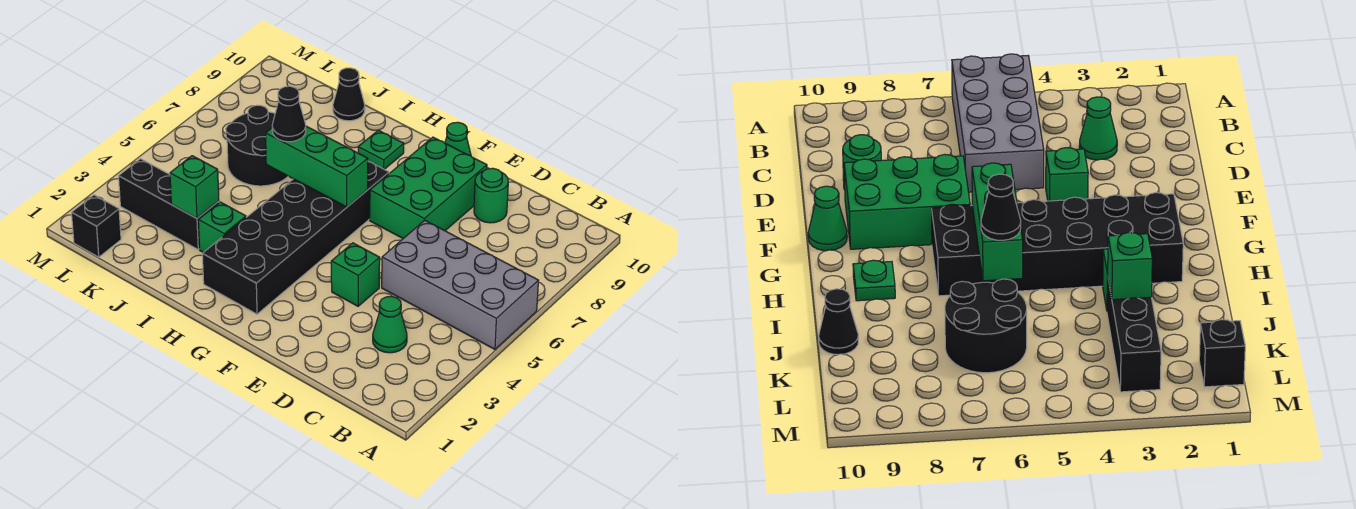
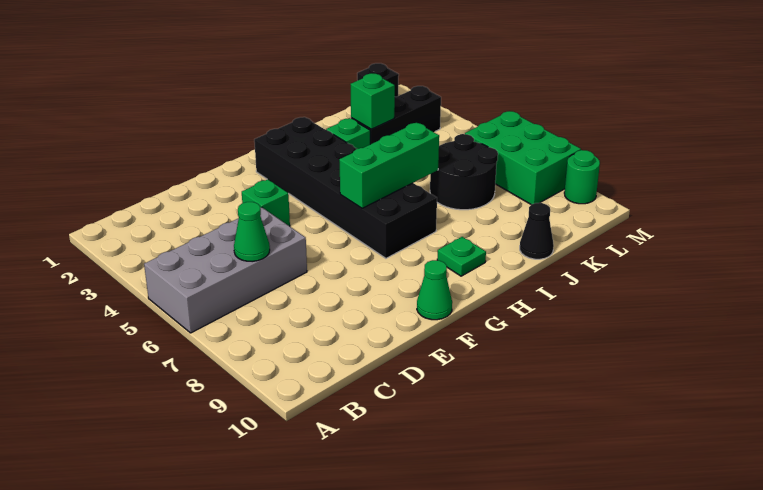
green cone C3 level 1 -> green cone C6 level 2
green round brick D9 level 1 -> green round brick M9 level 1
green brick E7:F9 level 1 -> green brick L6:M8 level 1
black cone I6 level 3 -> none

